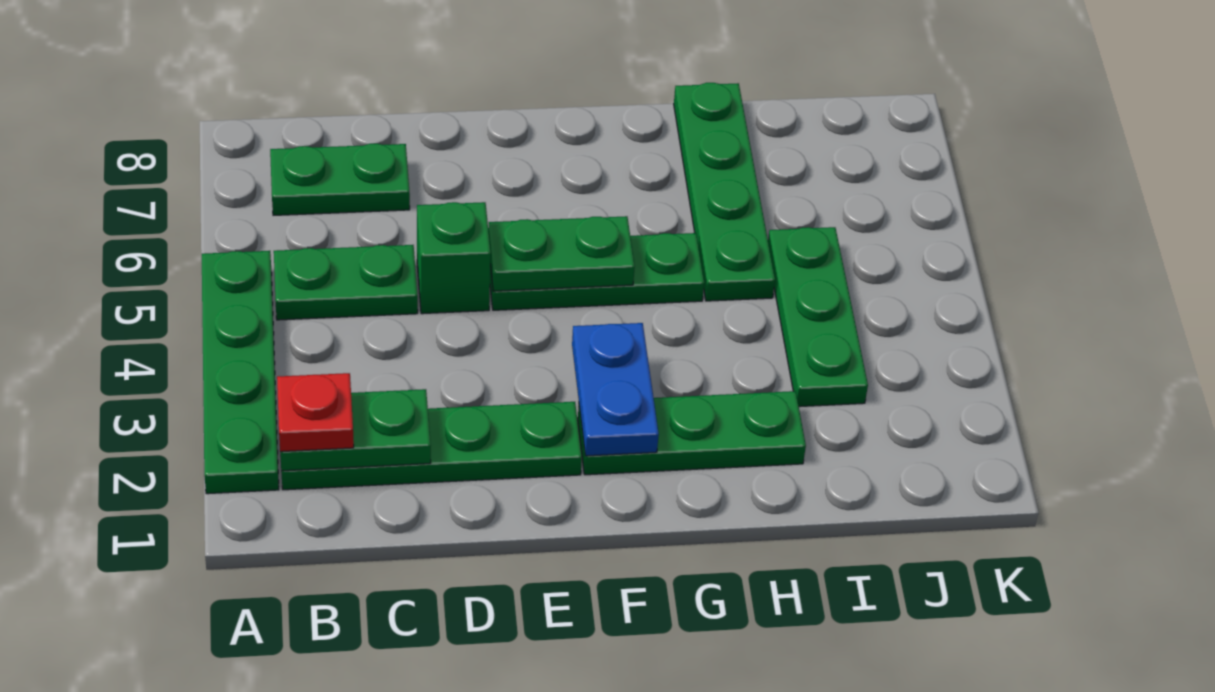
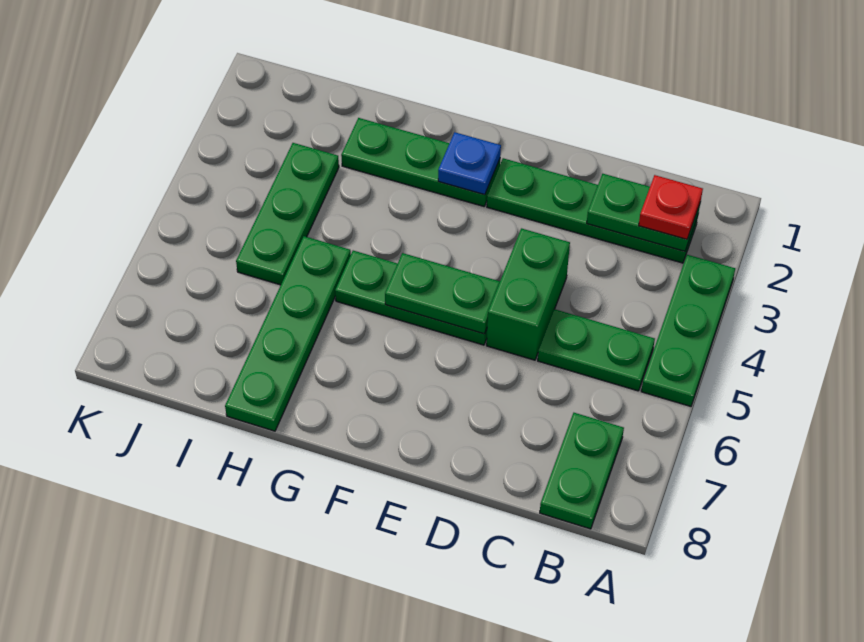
green plate A2:A5 level 1 -> green plate A3:A5 level 1
green plate B7:C7 level 1 -> green plate B7:B8 level 1
green brick D5 level 1 -> green brick D4:D5 level 1
blue plate F2:F3 level 2 -> blue plate F2 level 2

